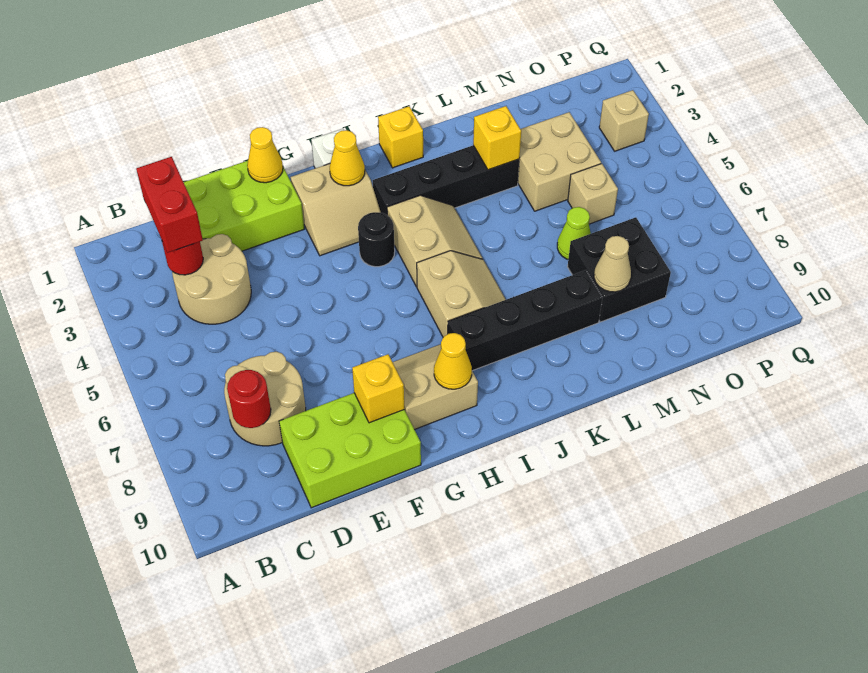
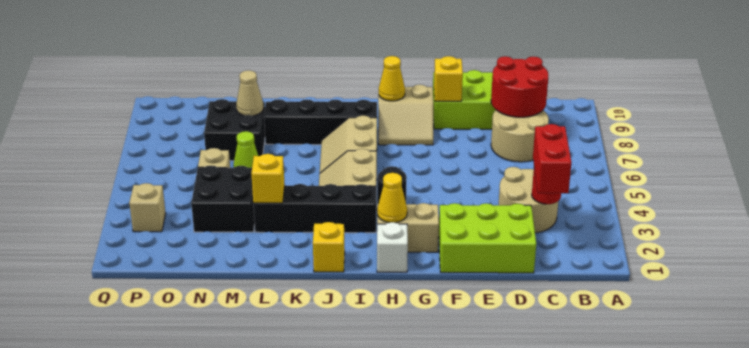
red round brick C8 level 2 -> red round brick C8:D9 level 2
yellow cone F1 level 2 -> none
tan brick M3:N4 level 1 -> black brick M3:N4 level 1

